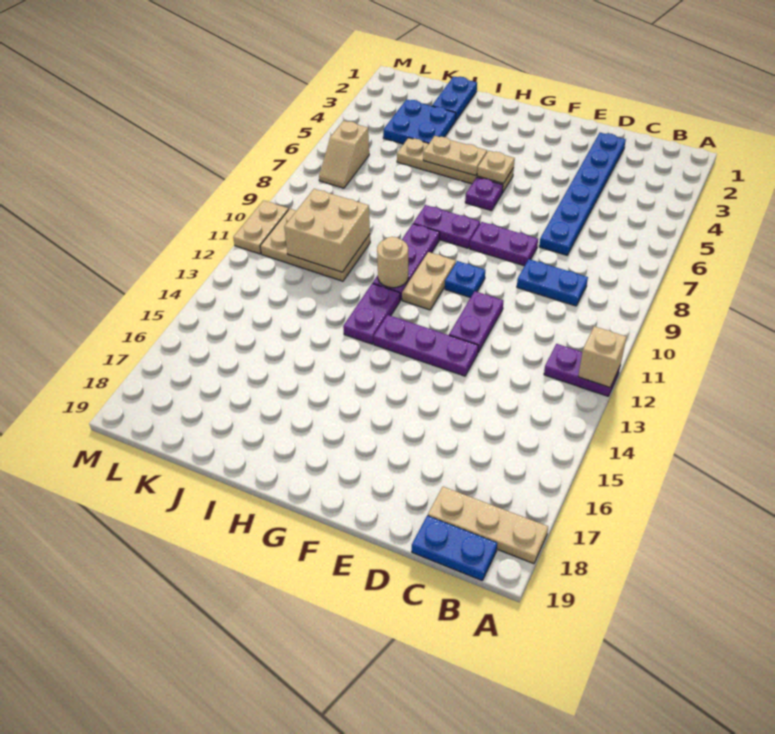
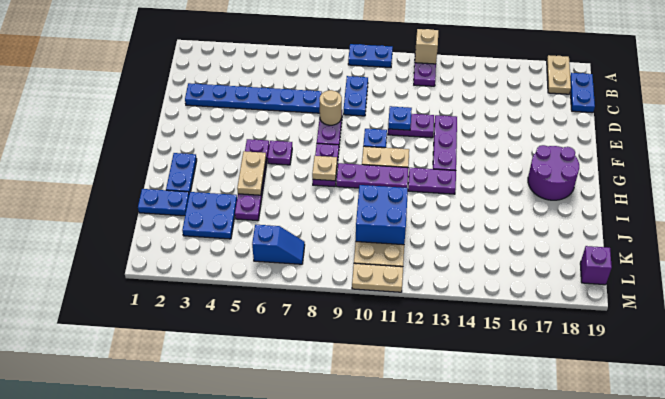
none -> blue plate A9:A10 level 1
tan plate A18:C18 level 1 -> tan plate A18:B18 level 1
none -> blue plate E11 level 2
tan plate G5:J5 level 1 -> purple plate G5:J5 level 1
tan plate G5 level 2 -> tan plate H8 level 2
none -> purple round brick G17:H18 level 1
none -> blue plate H2:I2 level 1
tan round brick H11 level 2 -> tan round brick E8 level 2
tan brick J10:K11 level 2 -> blue brick J10:K11 level 2
tan slope L6:L7 level 1 top 6 -> blue slope L6:L7 level 1 top 6
none -> purple brick L19 level 1

